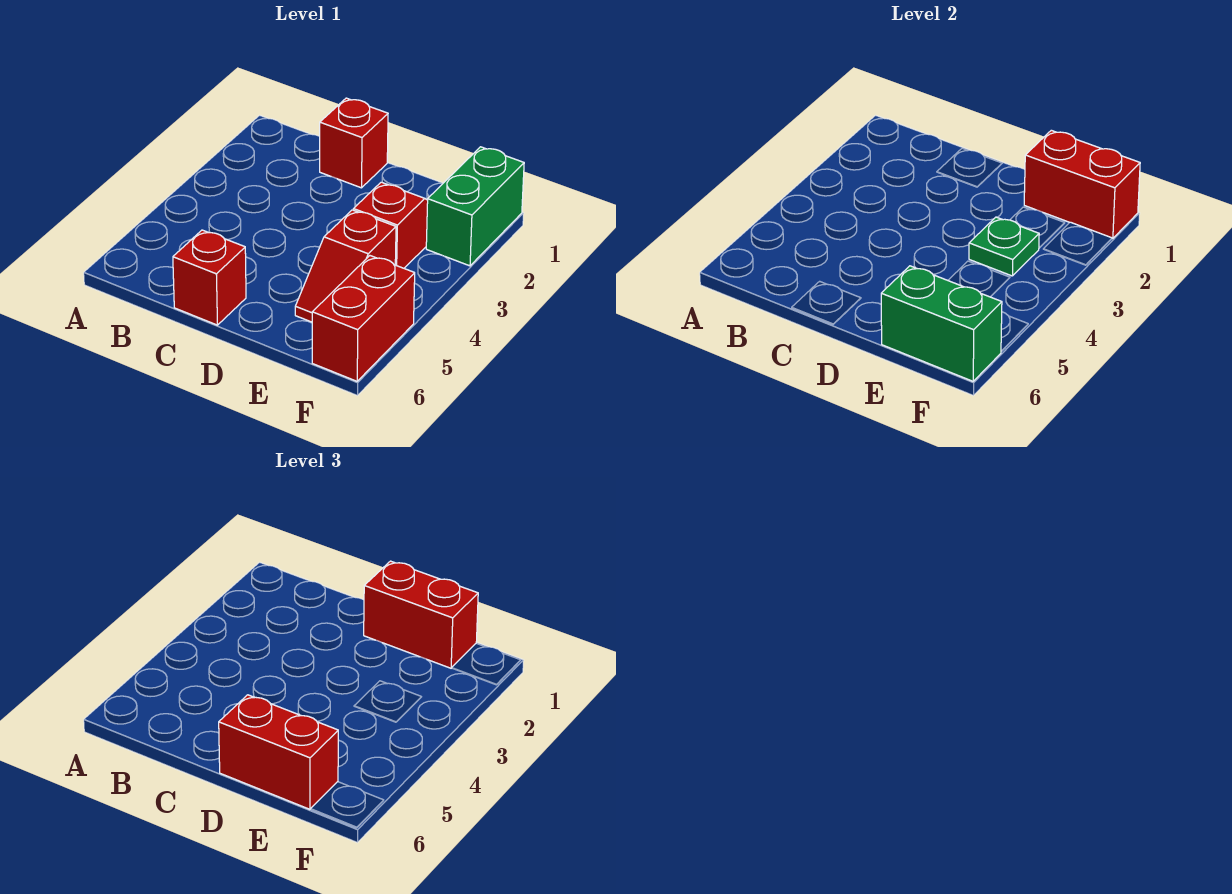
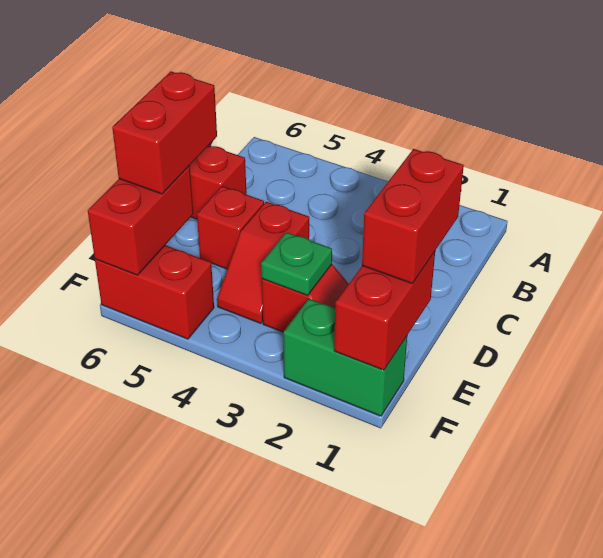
red brick C1 level 1 -> red brick D5 level 1
red slope E4:E5 level 1 top 4 -> red slope D4:E4 level 1 top D
green brick E6:F6 level 2 -> red brick E6:F6 level 2

